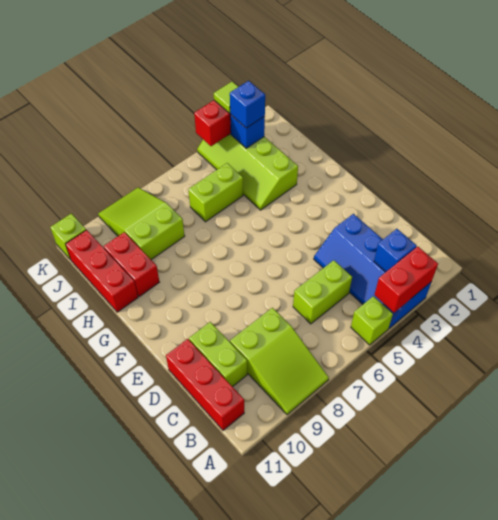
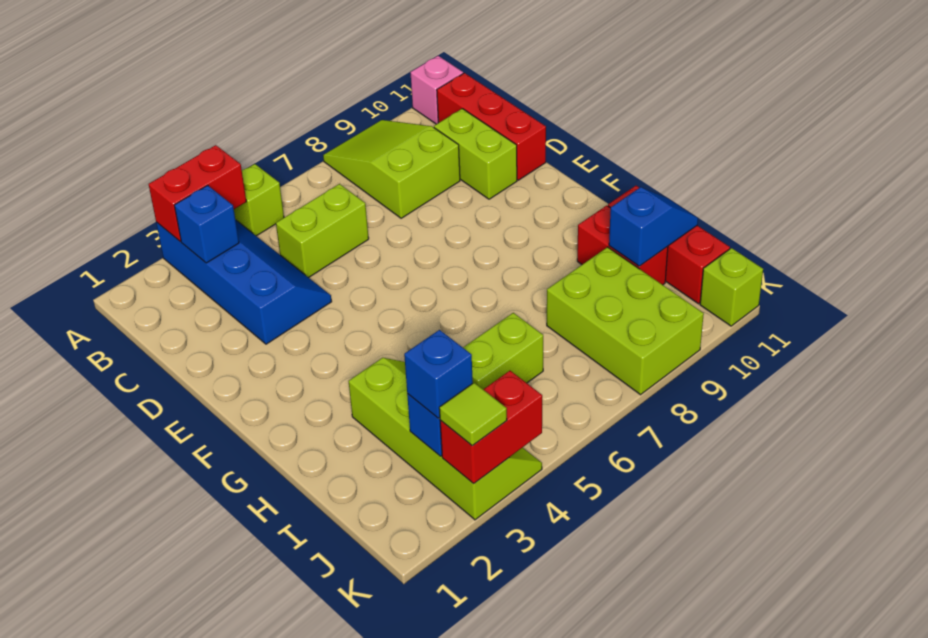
none -> pink brick A11 level 1
lime slope I8:K9 level 1 top I -> lime brick I8:K9 level 1
none -> blue slope I10:I11 level 2 top 10

